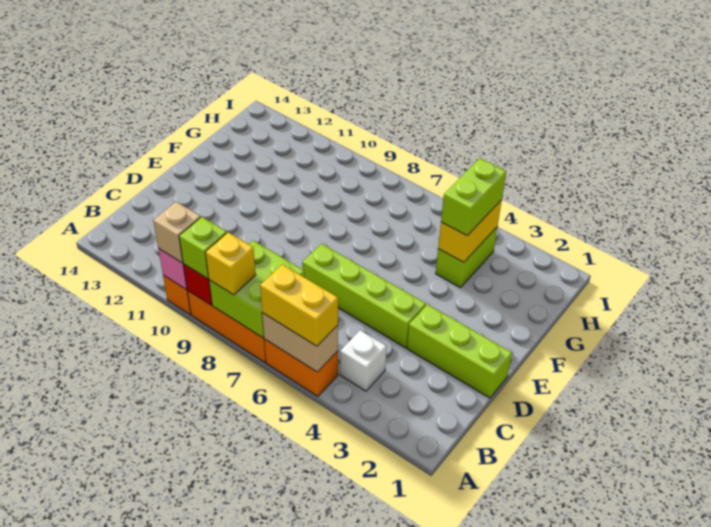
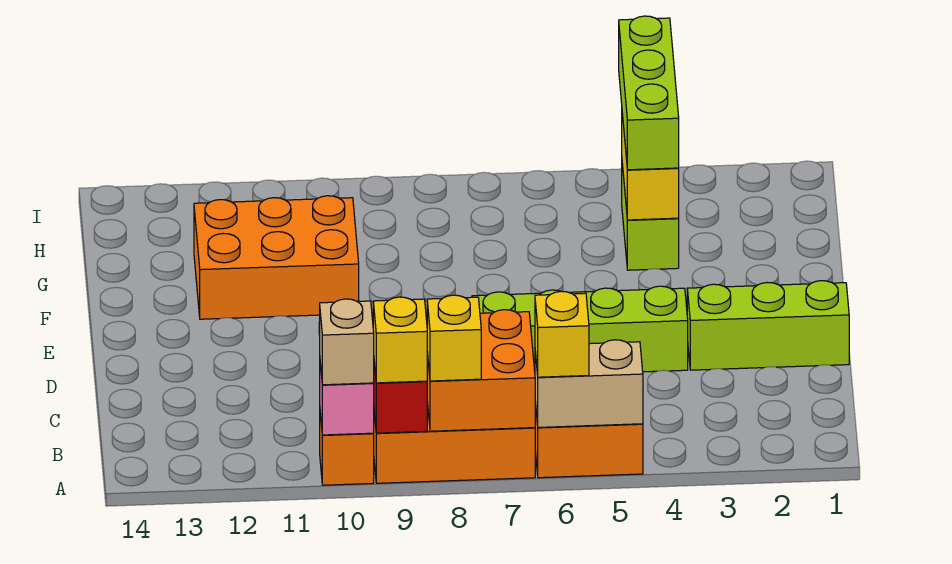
yellow brick A5:A6 level 3 -> yellow brick A6 level 3
lime brick A7:B8 level 2 -> orange brick A7:B8 level 2
lime brick A9 level 3 -> yellow brick A9 level 3
white brick B4 level 1 -> none
none -> orange brick F10:G12 level 1
lime brick G4:H4 level 3 -> lime brick G4:I4 level 3

